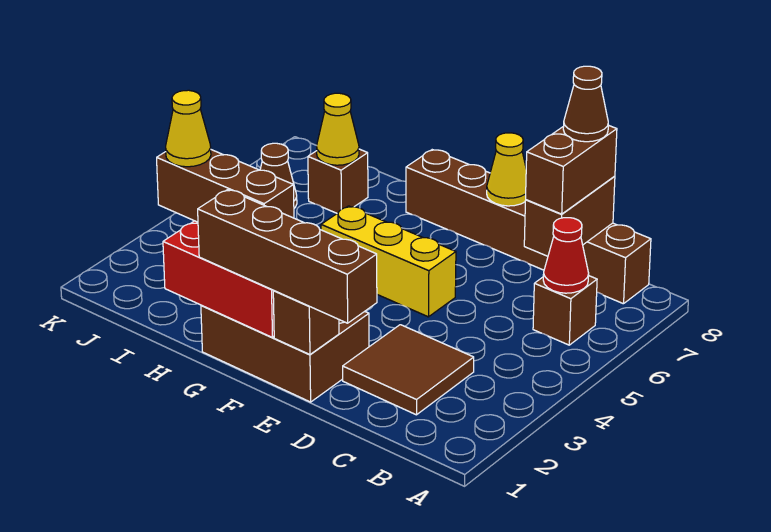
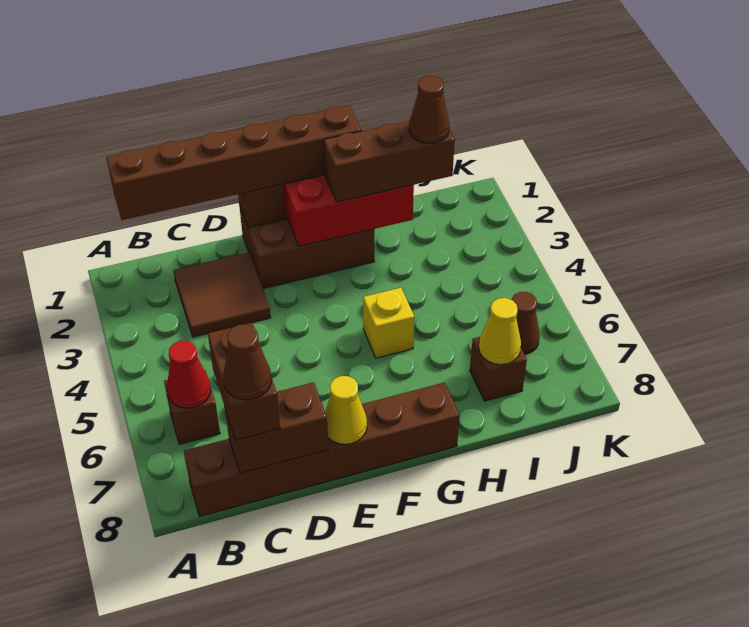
brown brick C7:C8 level 2 -> brown brick C8:D8 level 2
brown brick D1:G1 level 3 -> brown brick B1:G1 level 3
yellow brick E5:G5 level 1 -> yellow brick G5 level 1
yellow cone I2 level 4 -> brown cone I2 level 4

